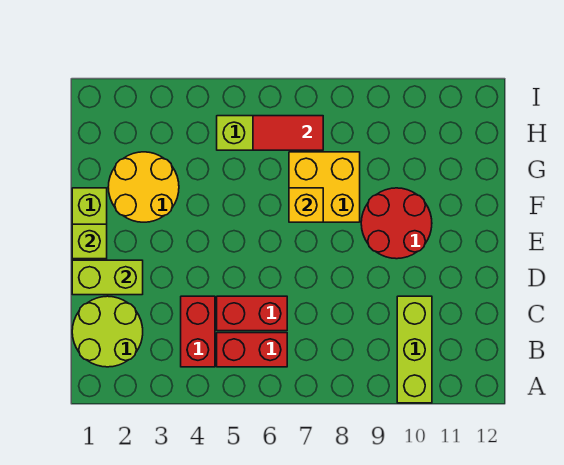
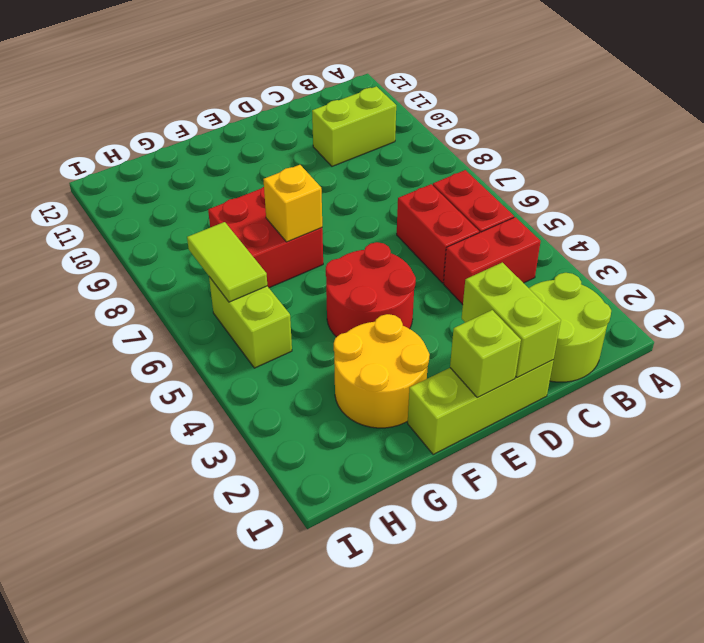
lime brick A10:C10 level 1 -> lime brick B10:C10 level 1
red round brick E9:F10 level 1 -> red round brick E4:F5 level 1
yellow brick F7:G8 level 1 -> red brick F7:G8 level 1
red tile H6:H7 level 2 -> lime tile H6:H7 level 2

